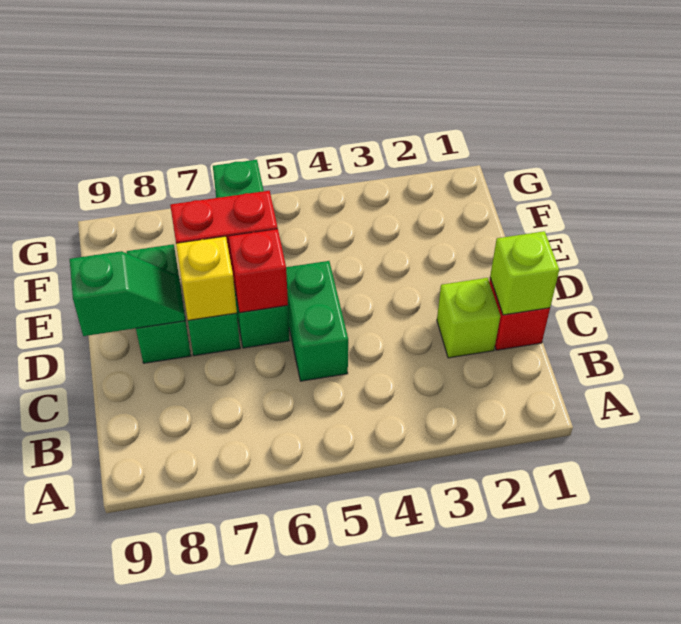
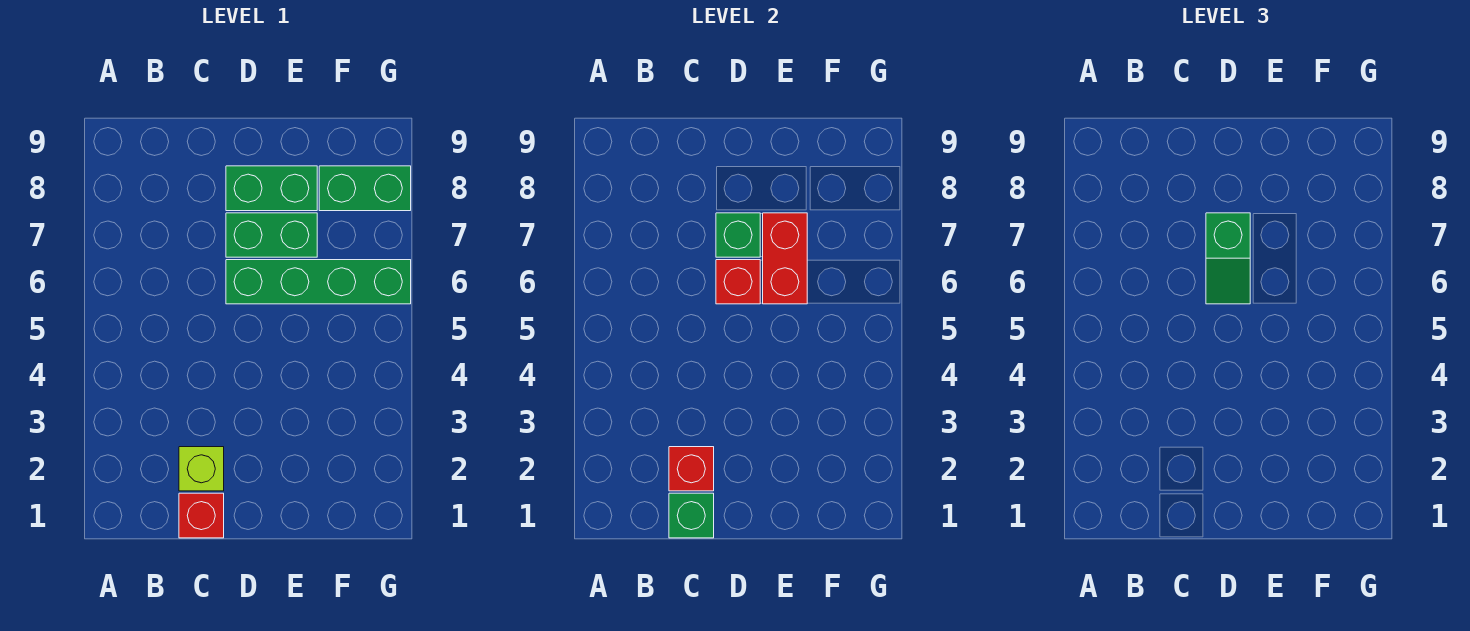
lime brick C1 level 2 -> green brick C1 level 2
none -> red brick C2 level 2
green brick C5:D5 level 1 -> green brick F8:G8 level 1
yellow brick D7 level 2 -> green brick D7 level 2
green slope D8:D9 level 2 top 9 -> green slope D6:D7 level 3 top 7

